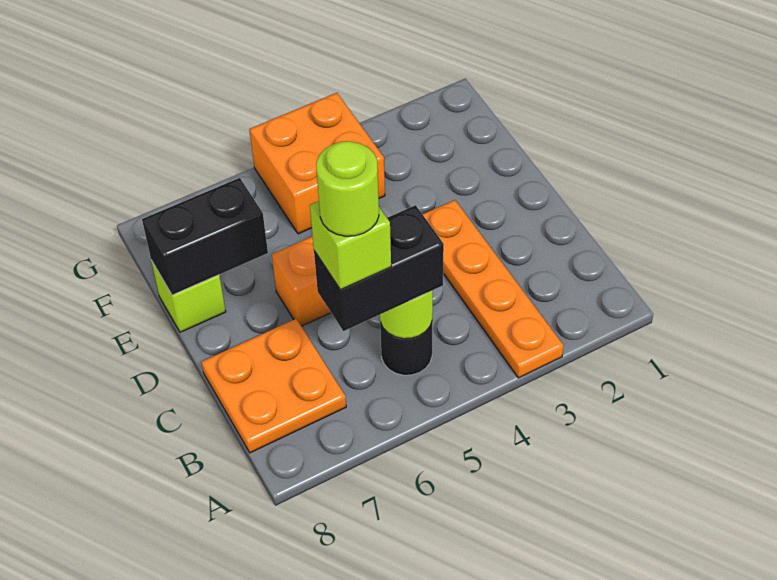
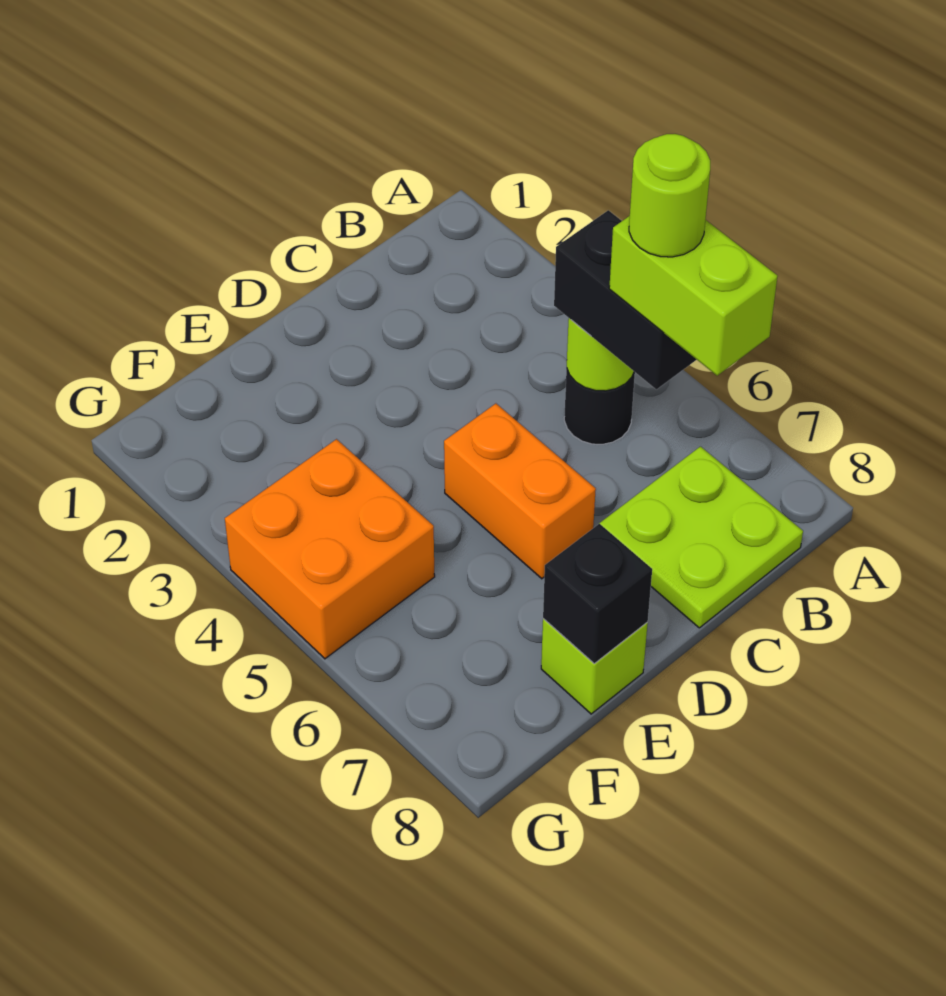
orange plate A3:D3 level 1 -> none
lime brick B6 level 4 -> lime brick B6:B7 level 4
orange plate B7:C8 level 1 -> lime plate B7:C8 level 1
black brick E7:E8 level 2 -> black brick E8 level 2

